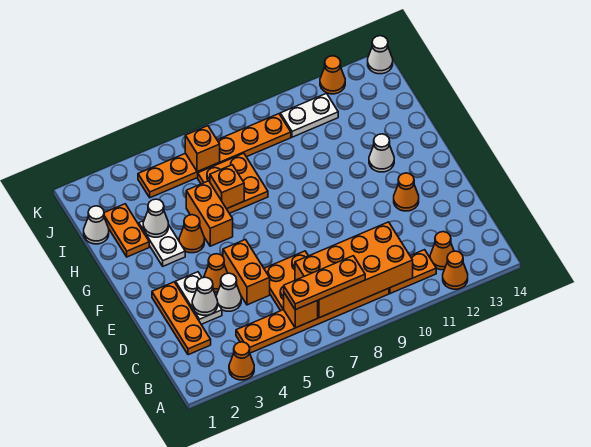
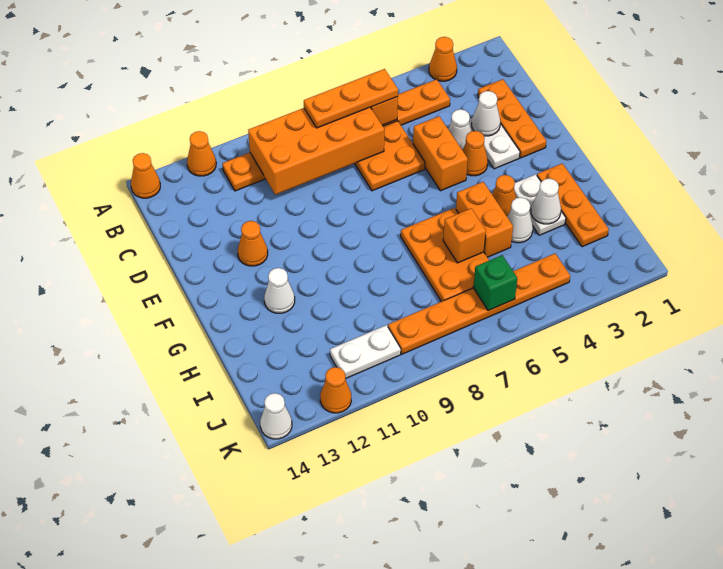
orange cone B12 level 1 -> orange cone A14 level 1
orange plate H2:I2 level 1 -> orange plate G2:I2 level 1
orange plate H6:I7 level 1 -> orange plate G6:I7 level 1
white cone I1 level 1 -> white cone H4 level 1
orange brick J6 level 2 -> green brick J6 level 2

